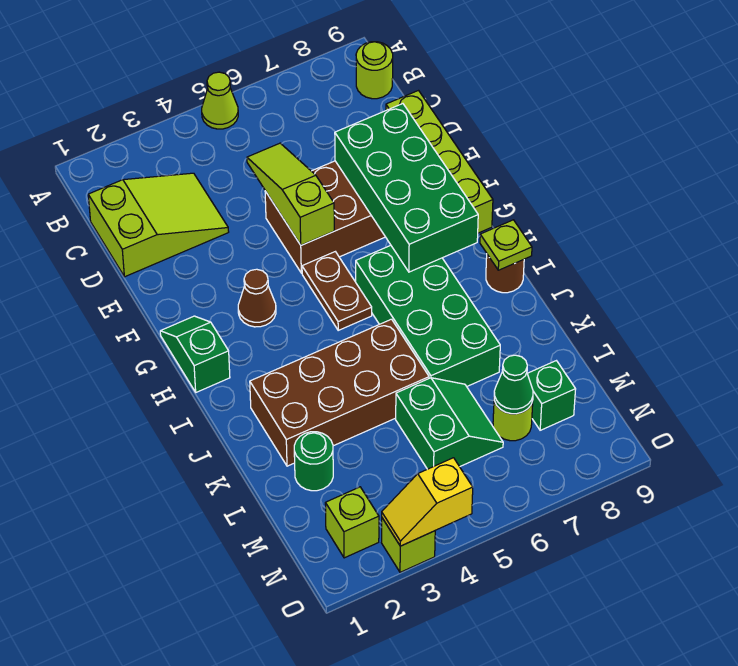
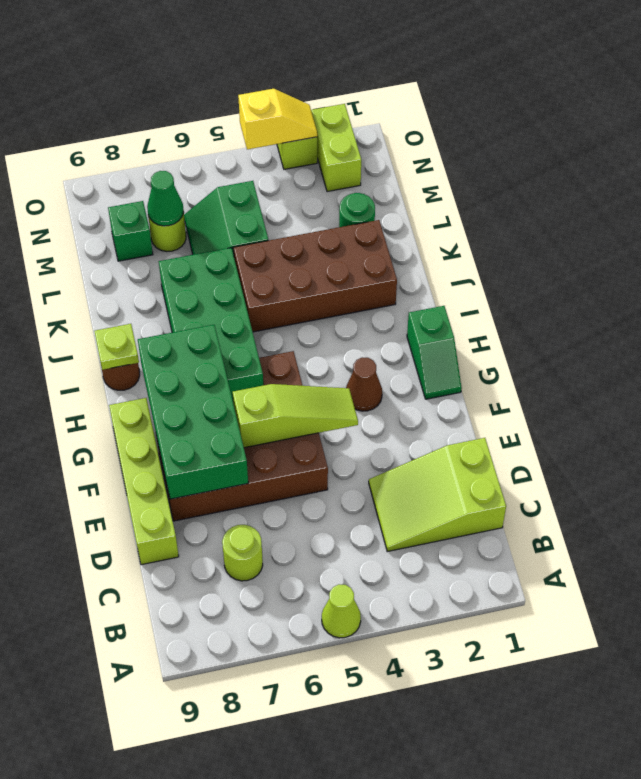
lime round brick B9 level 1 -> lime round brick C7 level 1
lime slope D5:F5 level 2 top F -> lime slope F4:F6 level 2 top 6
lime brick N2 level 1 -> lime brick N2:O2 level 1

